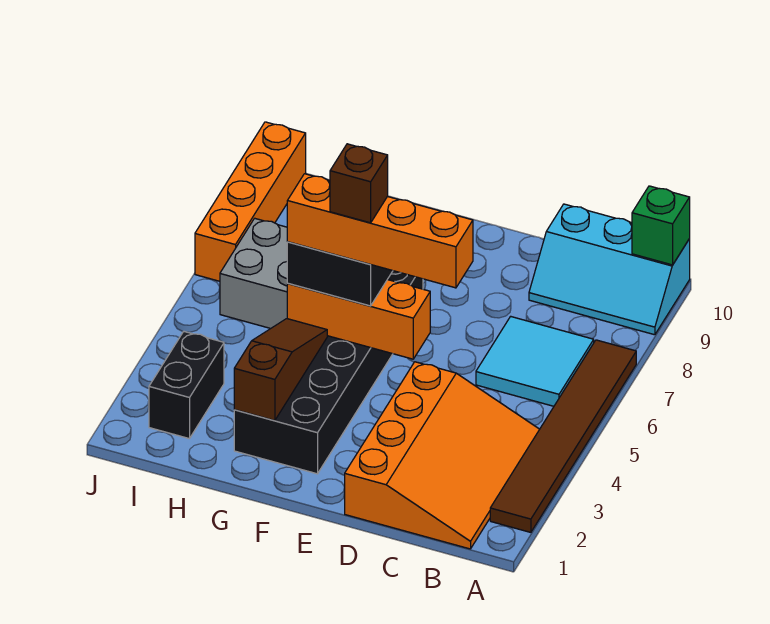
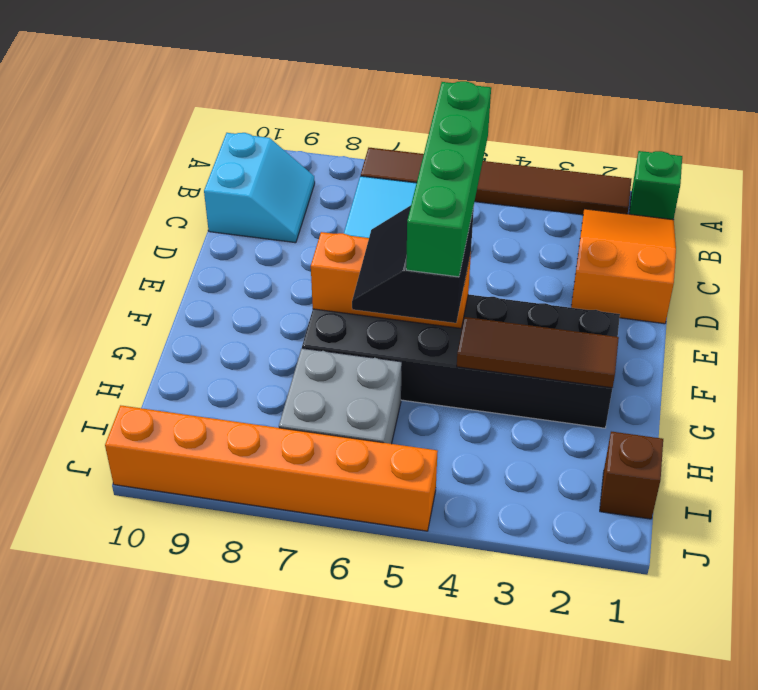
cyan slope A9:C10 level 1 top 10 -> cyan slope B9:C10 level 1 top 10
green brick A10 level 2 -> green brick A1 level 1
orange slope B1:D4 level 1 top D -> orange slope B1:D2 level 1 top D
orange brick D5:G5 level 4 -> green brick D5:G5 level 4
orange brick E5:G5 level 2 -> orange brick F5:F7 level 2
brown brick F5 level 5 -> brown brick I1 level 1
brown slope G2:G4 level 2 top 2 -> brown tile G2:G4 level 2
black brick I2:I3 level 1 -> none
orange brick J7:J10 level 1 -> orange brick J5:J10 level 1

